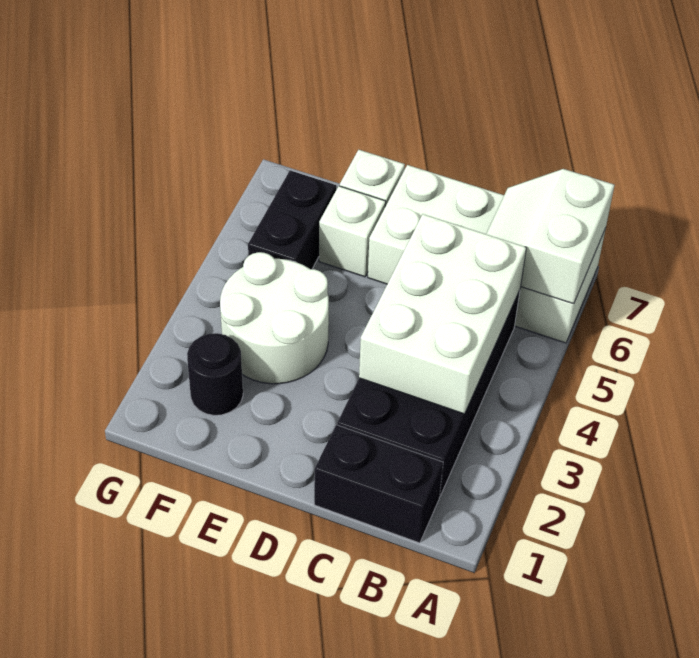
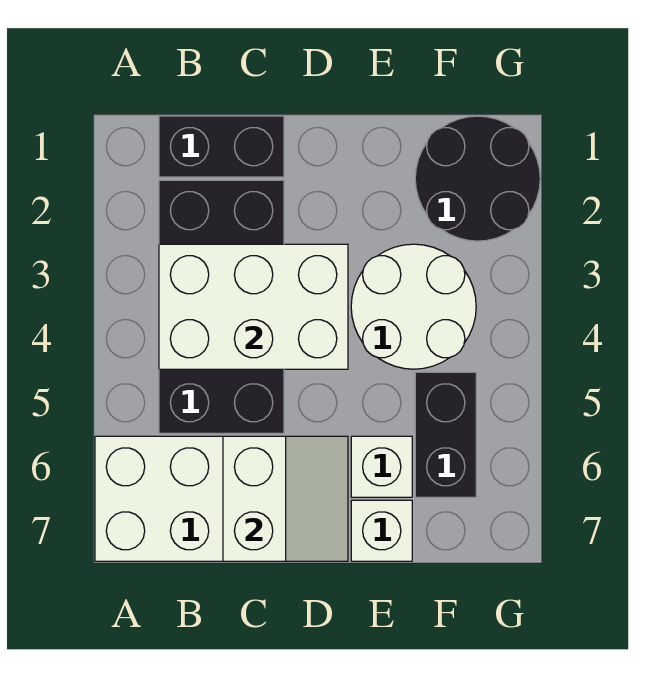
white slope A6:B7 level 2 top A -> white slope C6:D7 level 2 top C
white brick B3:C5 level 2 -> white brick B3:D4 level 2
black round brick F2 level 1 -> black round brick F1:G2 level 1

